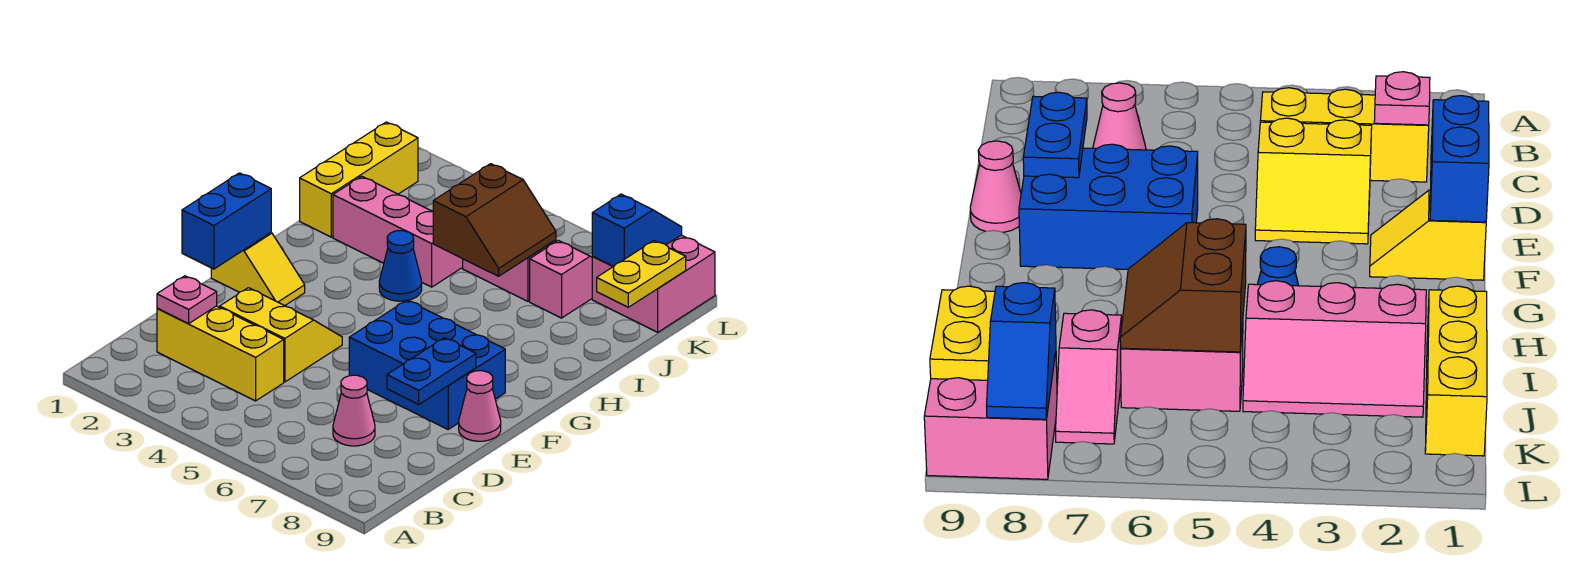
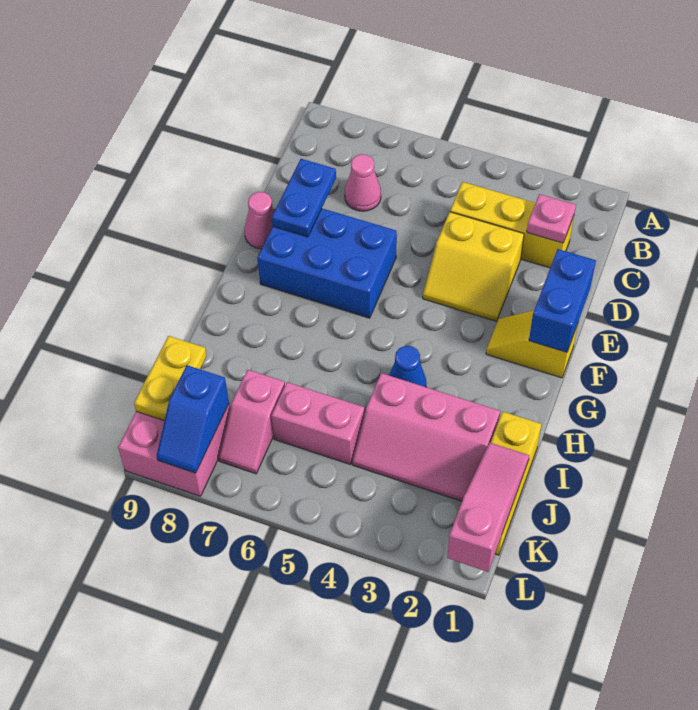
brown slope I5:J6 level 2 top 5 -> none
none -> pink slope J1:L1 level 2 top L

